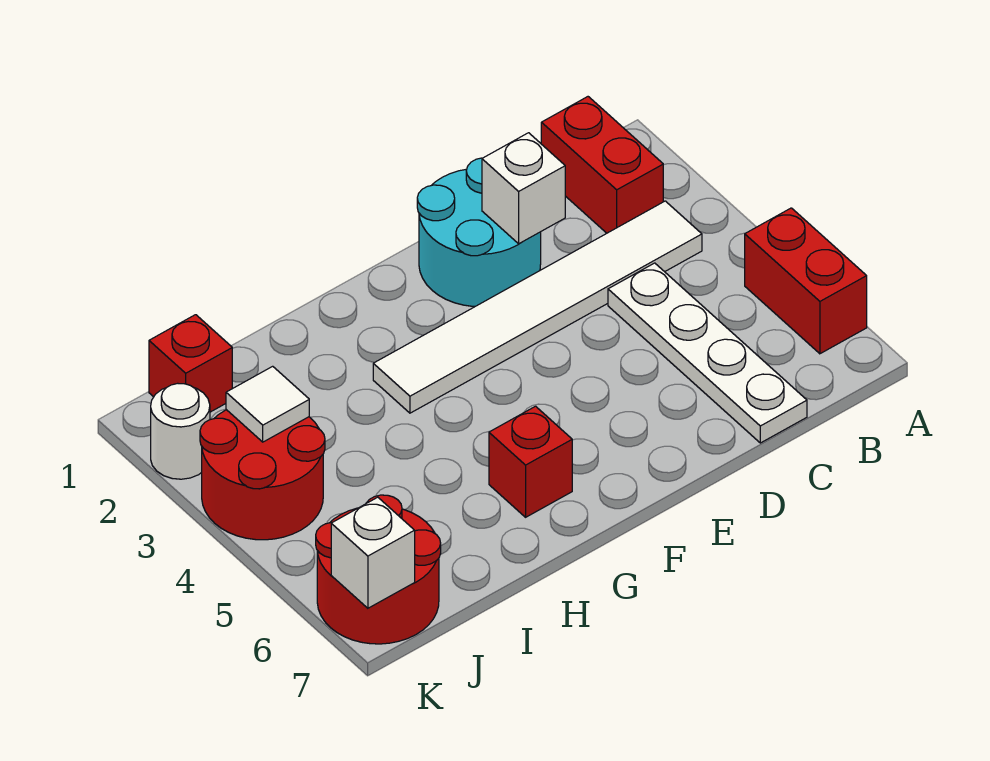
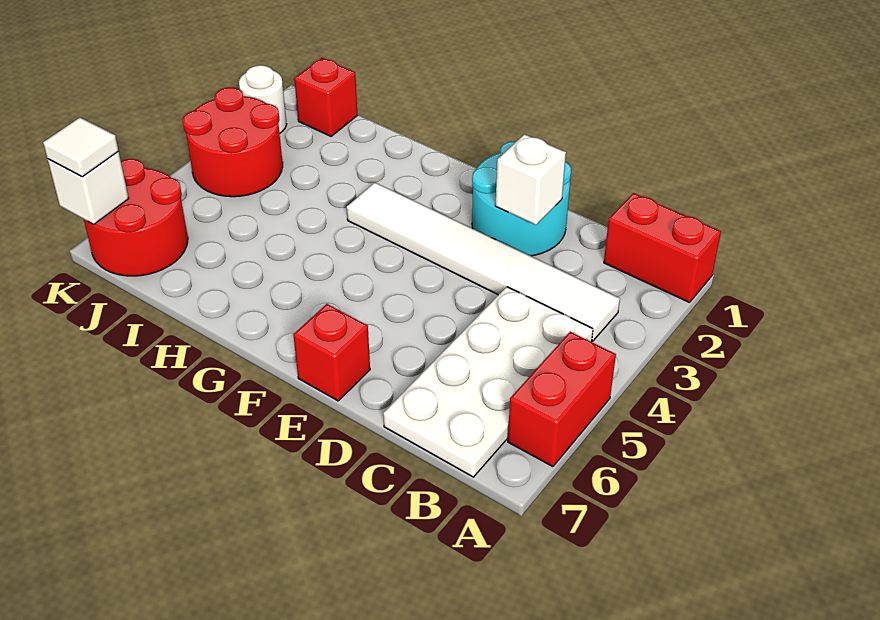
red brick B1:B2 level 1 -> red brick A1:B1 level 1
white plate C4:C7 level 1 -> white plate B4:C7 level 1
red brick G6 level 1 -> red brick E7 level 1
white tile J3 level 2 -> white tile K7 level 3

